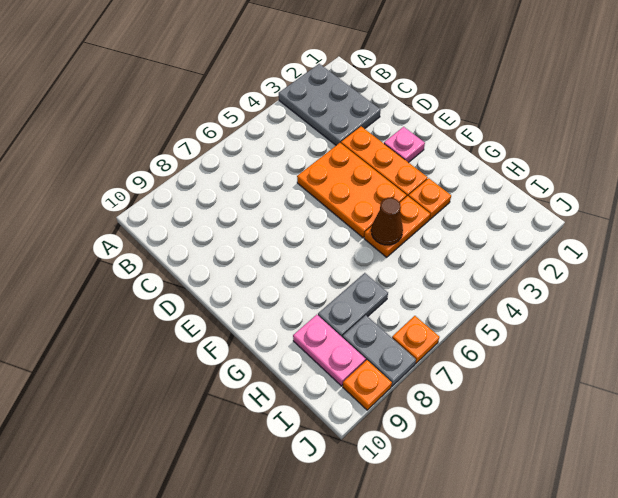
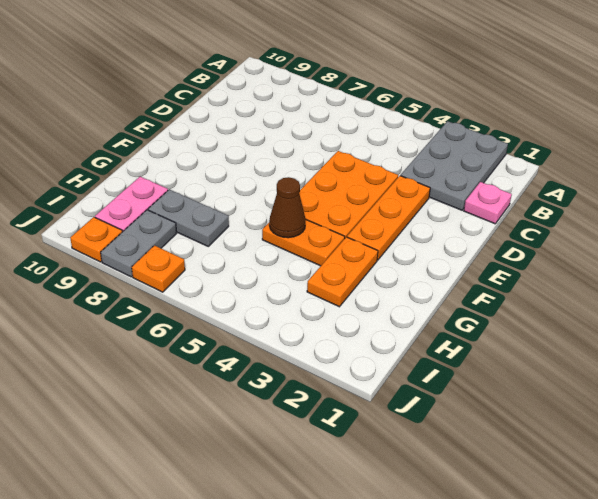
pink plate E2 level 1 -> pink plate C1 level 1
orange plate G3 level 1 -> orange plate G3:H3 level 1

